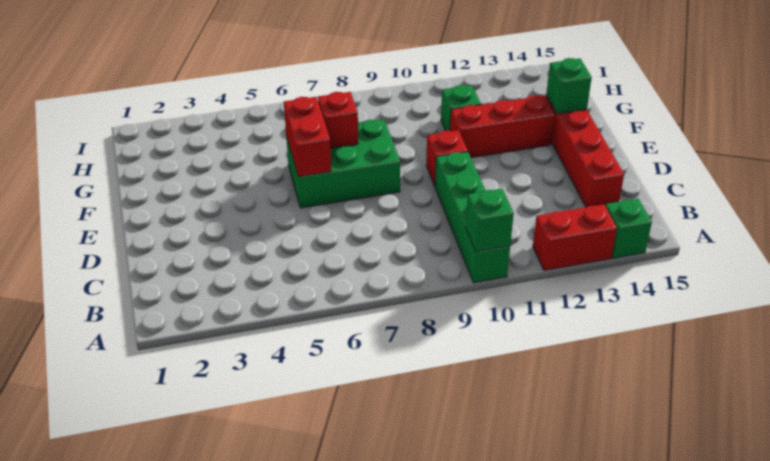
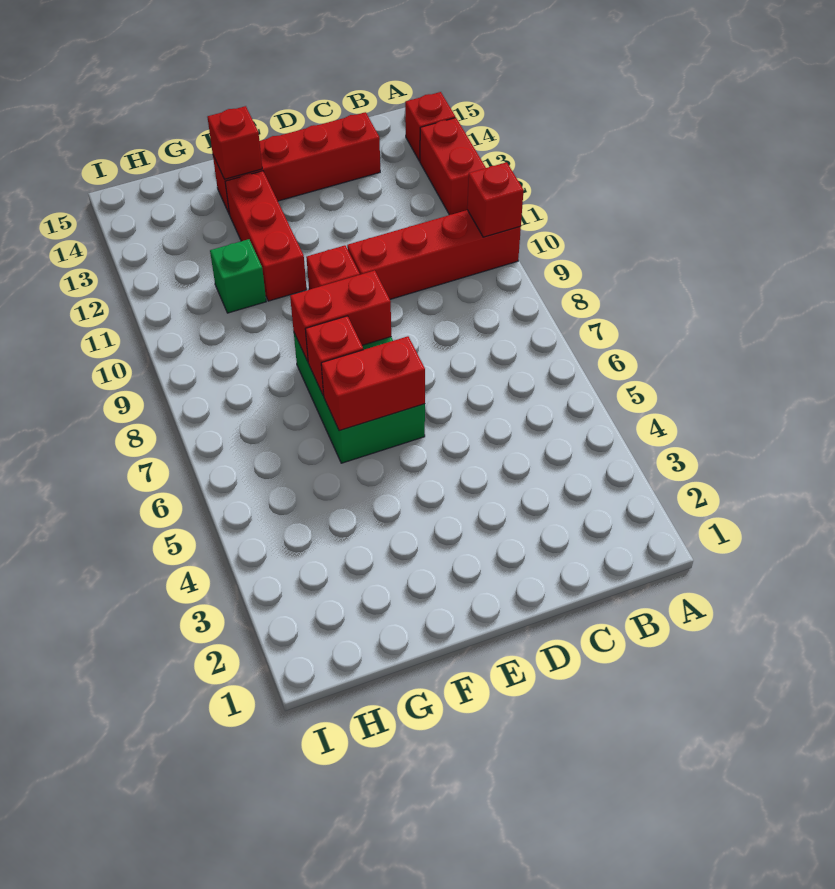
green brick A10:D10 level 1 -> red brick A10:D10 level 1
green brick A10 level 2 -> red brick A10 level 2
green brick A14 level 1 -> red brick A14 level 1
none -> red brick E8:F8 level 2
green brick F14 level 2 -> red brick F14 level 2

